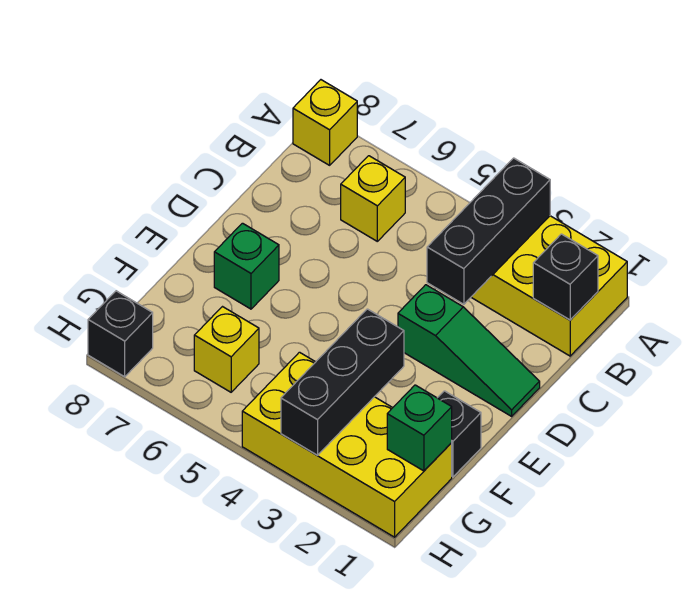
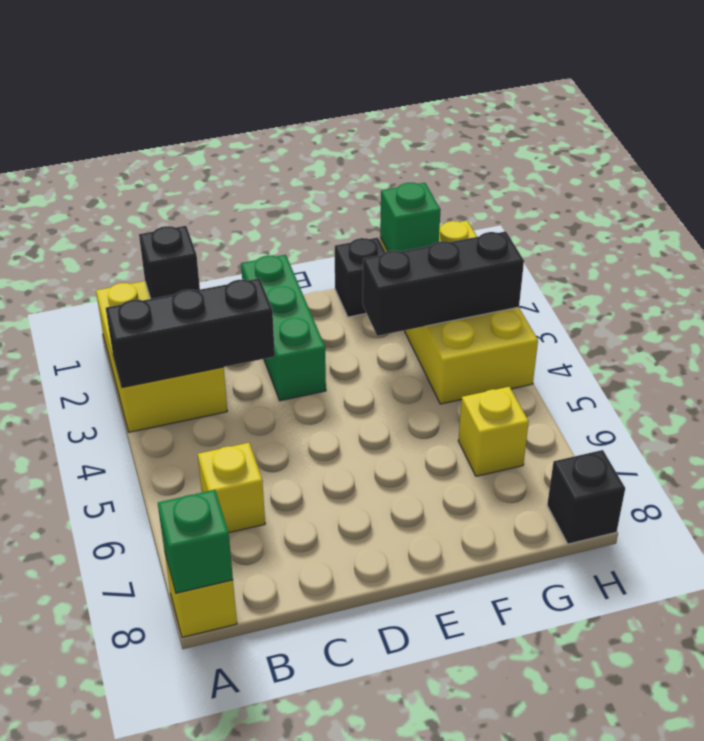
green slope D1:D3 level 1 top 3 -> green brick D1:D3 level 1
green brick E7 level 1 -> green brick A8 level 2

